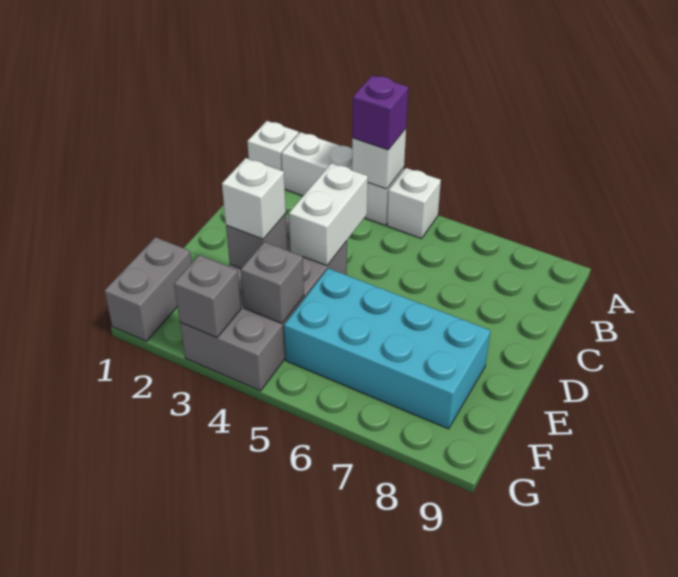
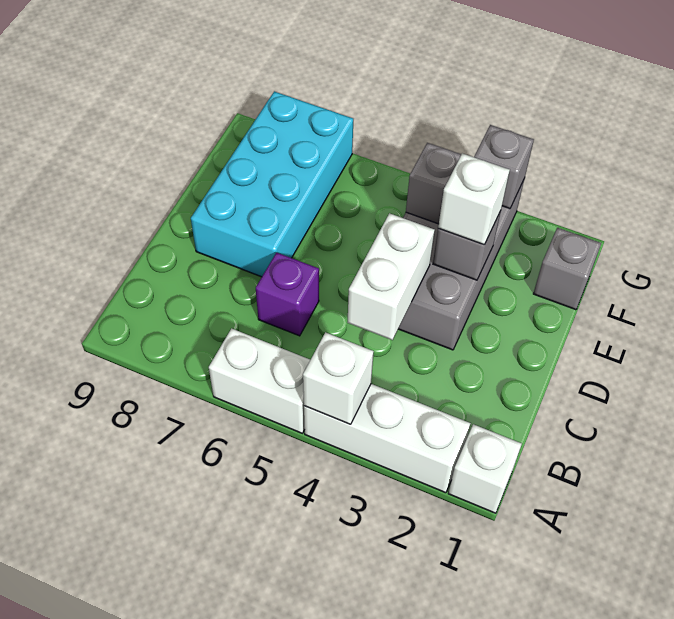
purple brick A4 level 3 -> purple brick C6 level 1
white brick A5 level 1 -> white brick A5:A6 level 1
cyan brick E5:F8 level 1 -> cyan brick D7:G8 level 1
grey brick F1:G1 level 1 -> grey brick F1 level 1

